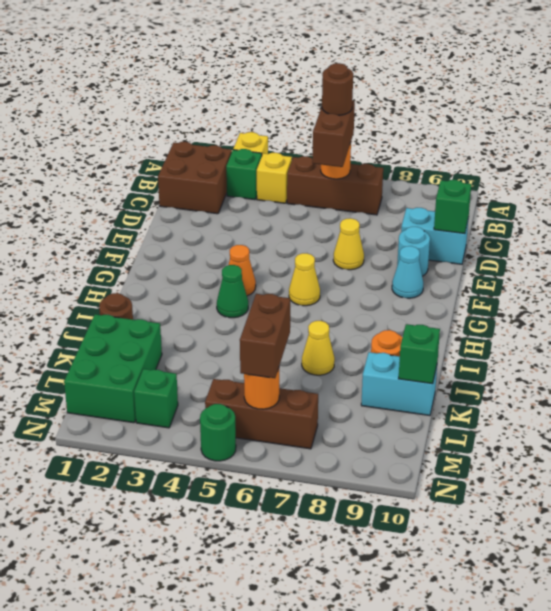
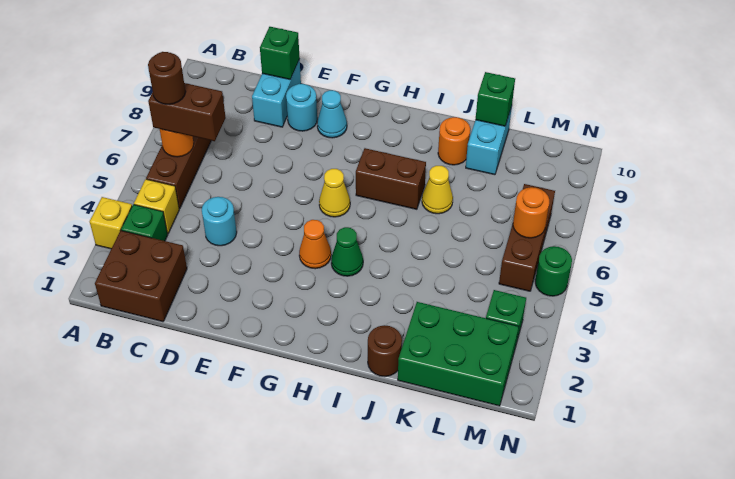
none -> cyan round brick D4 level 1
yellow cone E7 level 1 -> none
brown brick L6:M6 level 3 -> brown brick H7:I7 level 1

